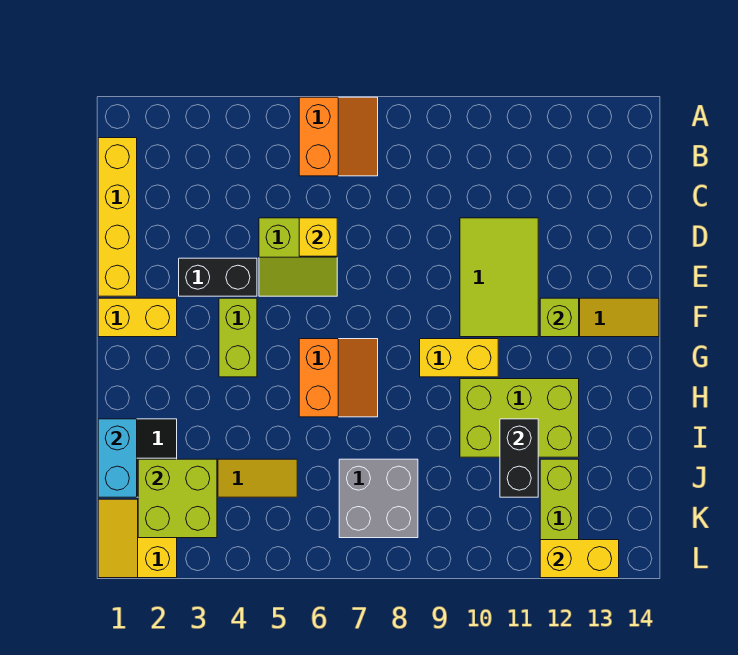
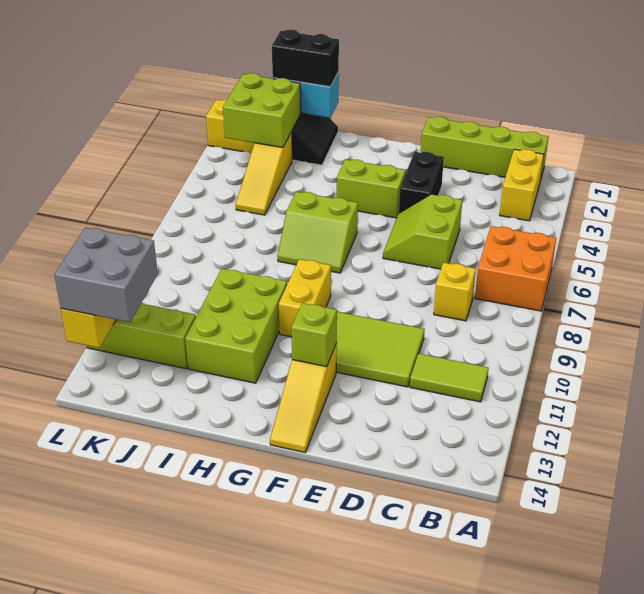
orange slope A6:B7 level 1 top 6 -> orange brick A6:B7 level 1
yellow brick B1:E1 level 1 -> lime brick B1:E1 level 1
none -> lime tile B11:C11 level 1
yellow brick D6 level 2 -> yellow brick C8 level 1
yellow brick F1:F2 level 1 -> yellow brick B2:B3 level 1
orange slope G6:H7 level 1 top 6 -> lime slope G6:H7 level 1 top 6
black brick I11:J11 level 2 -> black brick I1:J1 level 3
grey brick J7:K8 level 1 -> grey brick K12:L13 level 3

